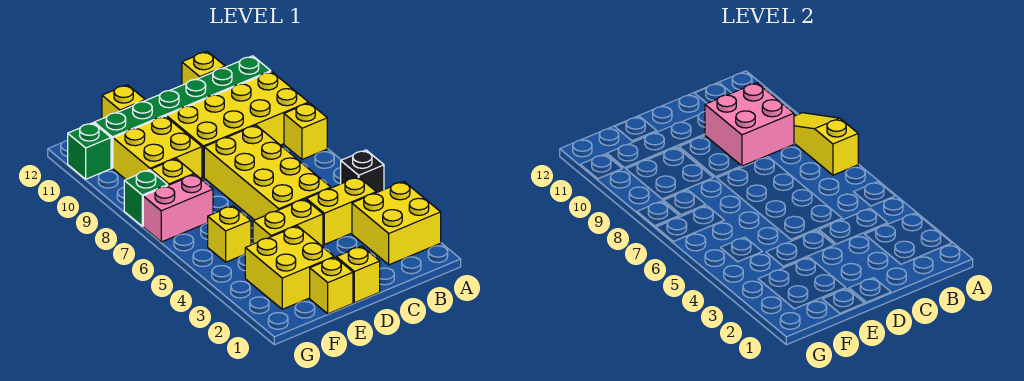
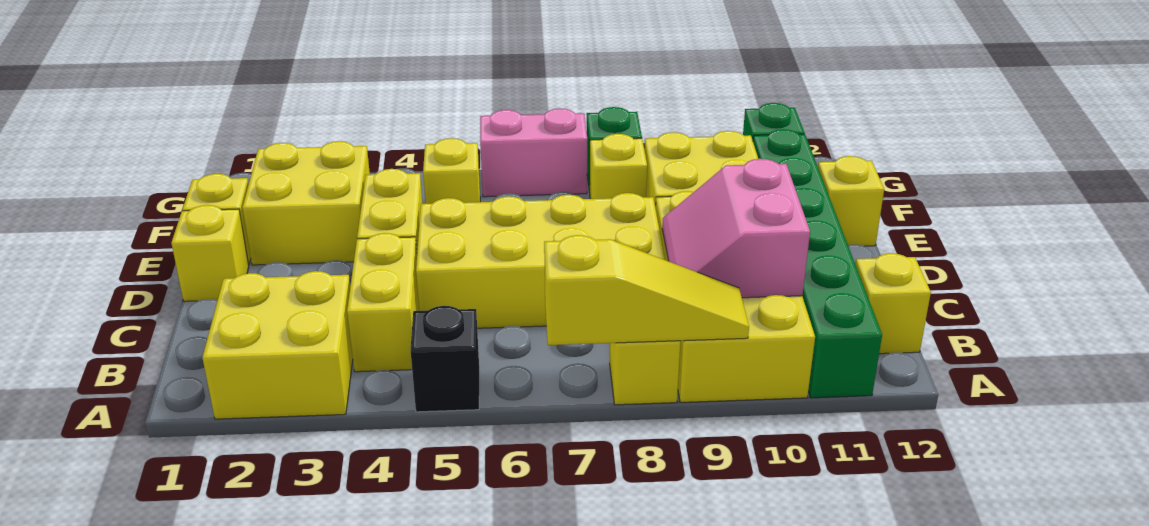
pink brick B9:C10 level 2 -> pink slope B9:C10 level 2 top 10
pink brick F7:G7 level 1 -> pink brick G6:G7 level 1

